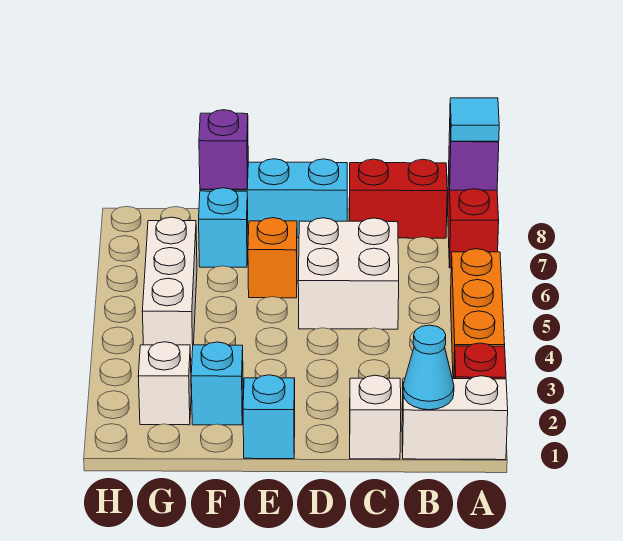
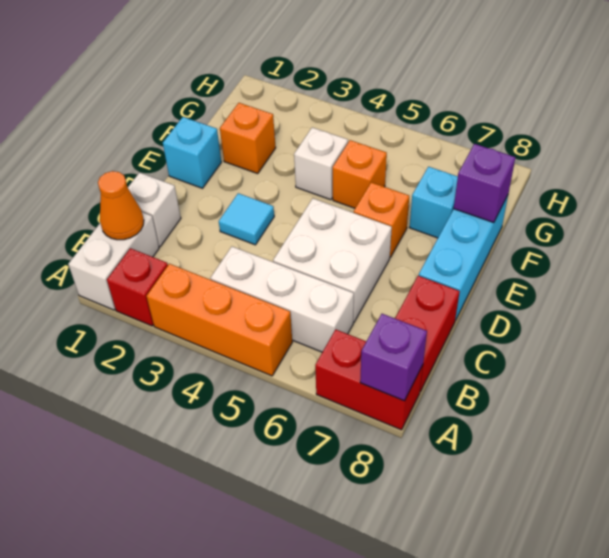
cyan tile A8 level 3 -> cyan tile D3 level 1
cyan cone B1 level 2 -> orange cone B1 level 2
cyan brick F2 level 1 -> orange brick F2 level 1
none -> orange brick F5 level 1
white brick G2 level 1 -> white brick F4 level 1
white brick G4:G6 level 1 -> white brick B4:B6 level 1

